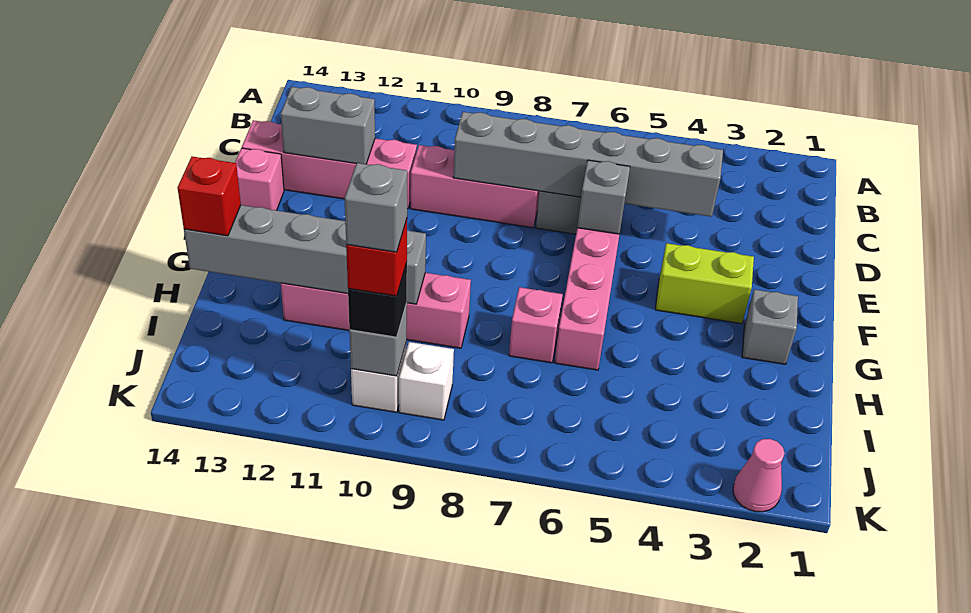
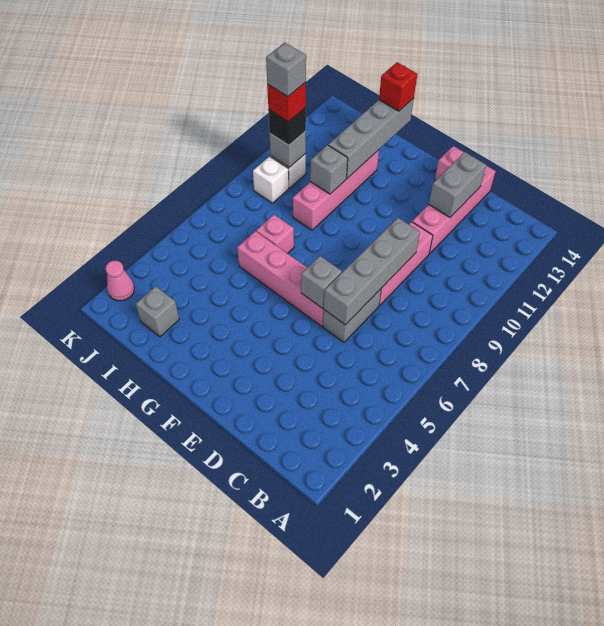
grey brick D4:D9 level 2 -> grey brick D6:D9 level 2
lime brick F3:F4 level 1 -> none
grey brick G2 level 1 -> grey brick I2 level 1

